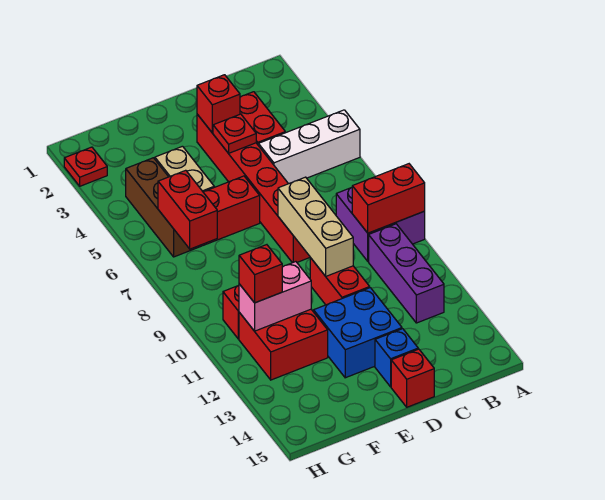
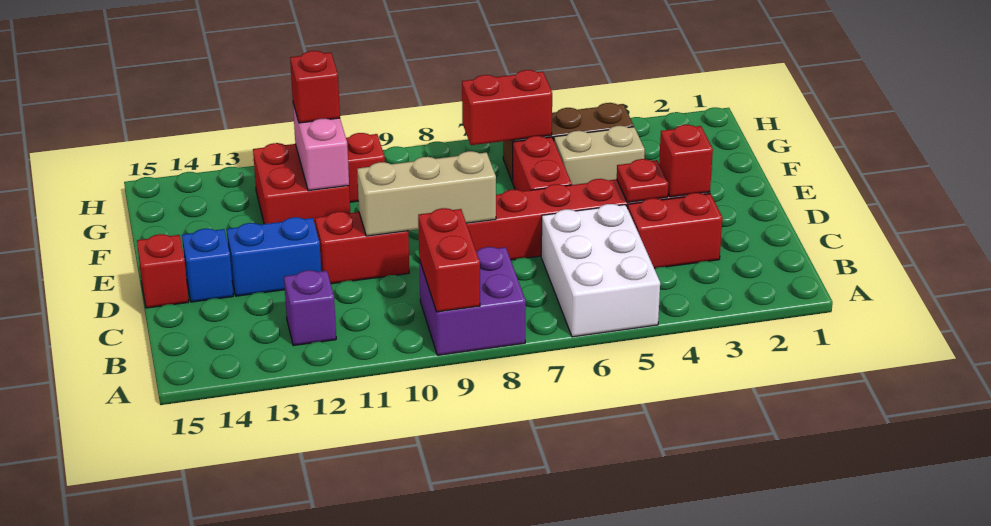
white brick A5:C5 level 1 -> white brick A5:C6 level 1
purple brick B10:B12 level 1 -> purple brick B12 level 1
blue brick D12:E13 level 1 -> blue brick D12:D13 level 1
red plate H2 level 1 -> none

